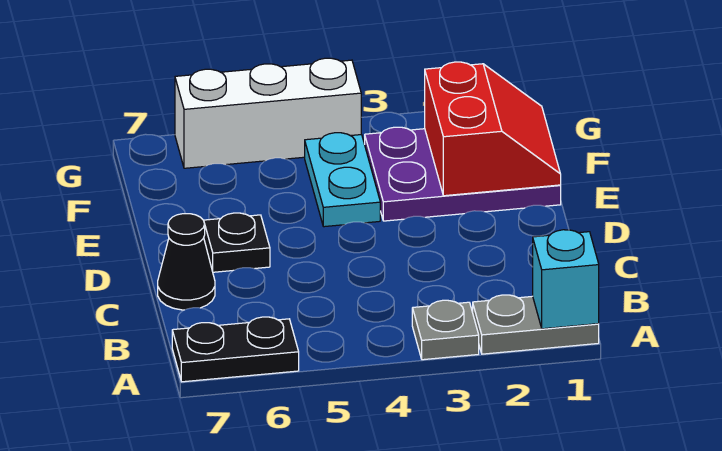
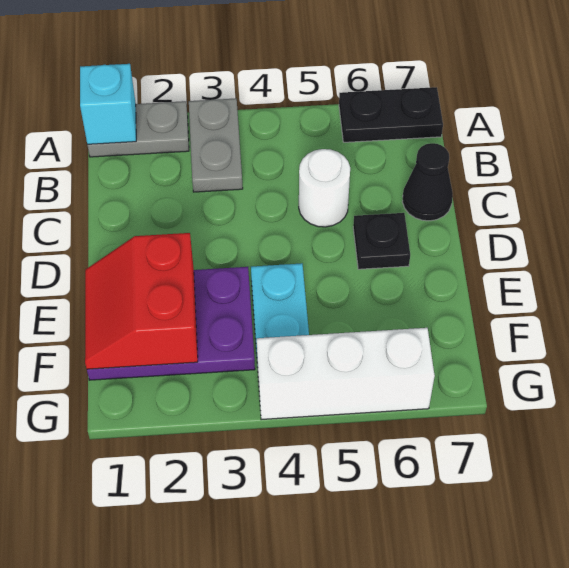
grey plate A3 level 1 -> grey plate A3:B3 level 1
none -> white round brick C5 level 1

